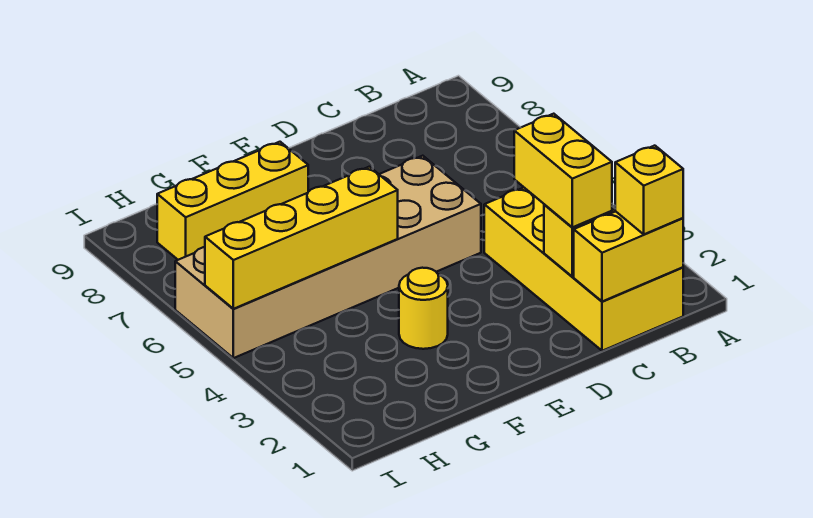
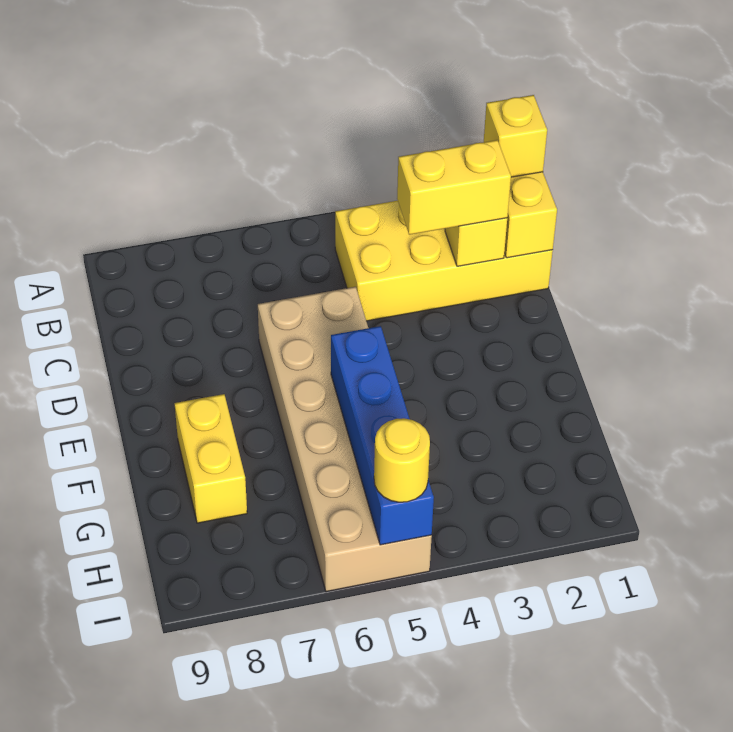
yellow round brick F3 level 1 -> yellow round brick I5 level 3
yellow brick F5:I5 level 2 -> blue brick F5:I5 level 2
yellow brick F8:H8 level 1 -> yellow brick F8:G8 level 1

